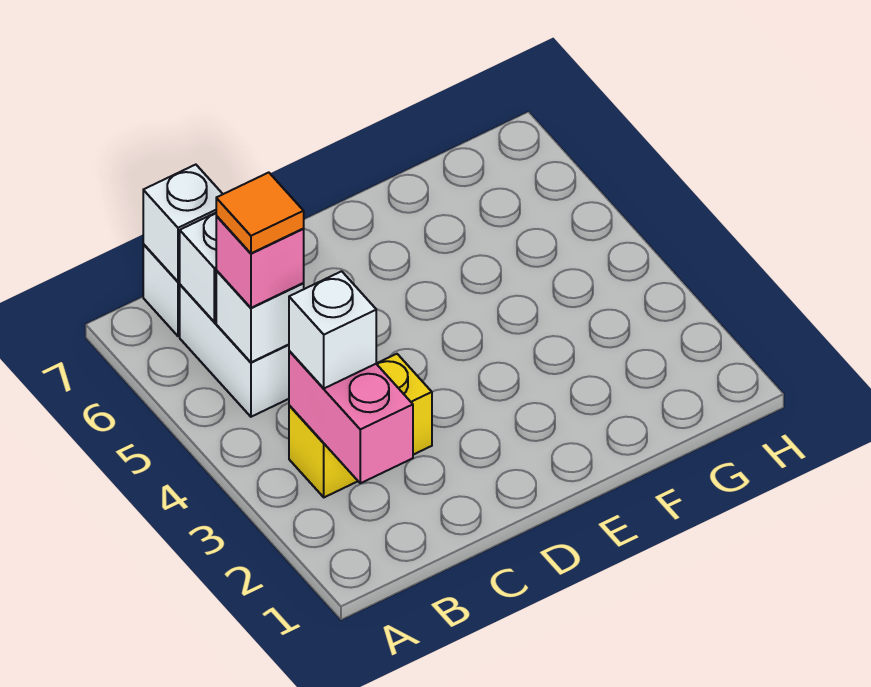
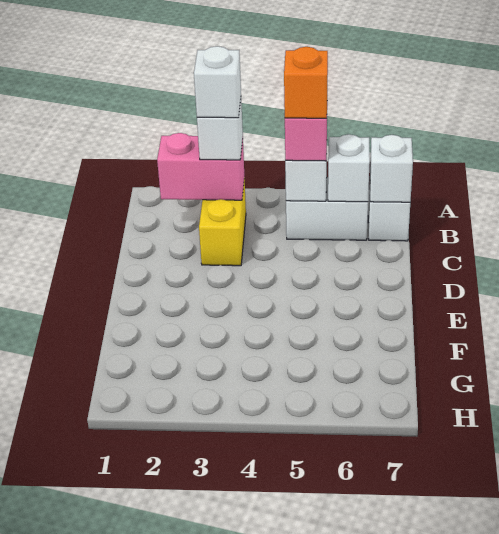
none -> white brick B3 level 4
orange tile B5 level 4 -> orange brick B5 level 4

